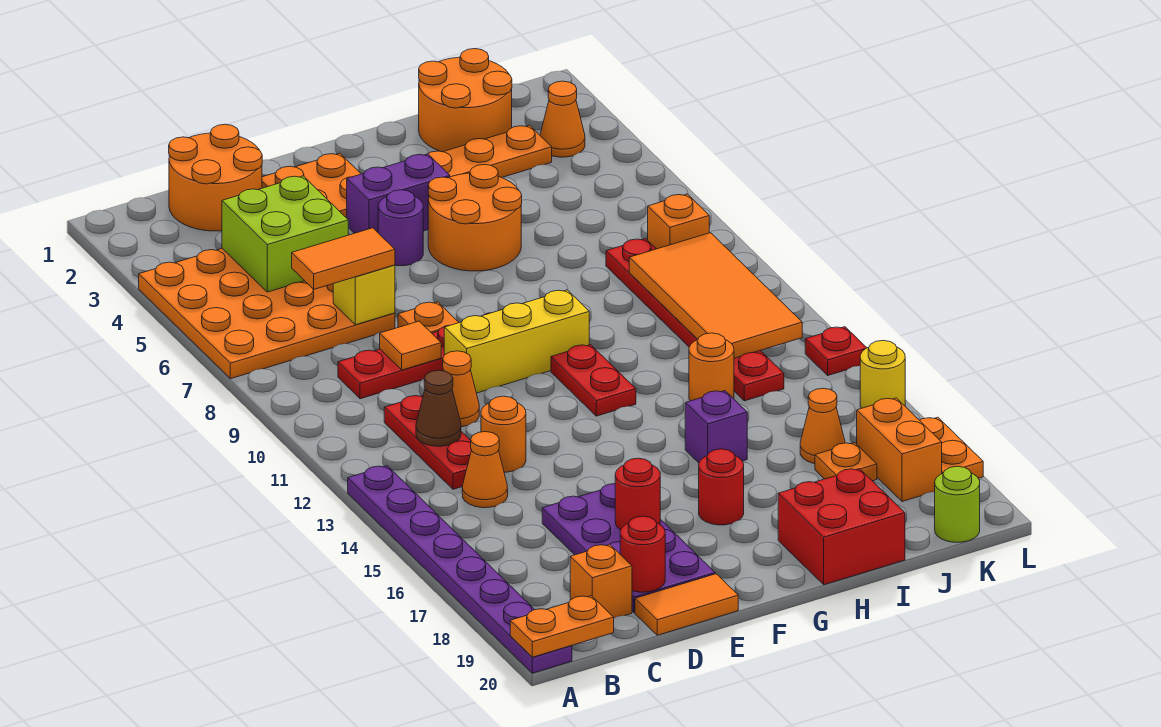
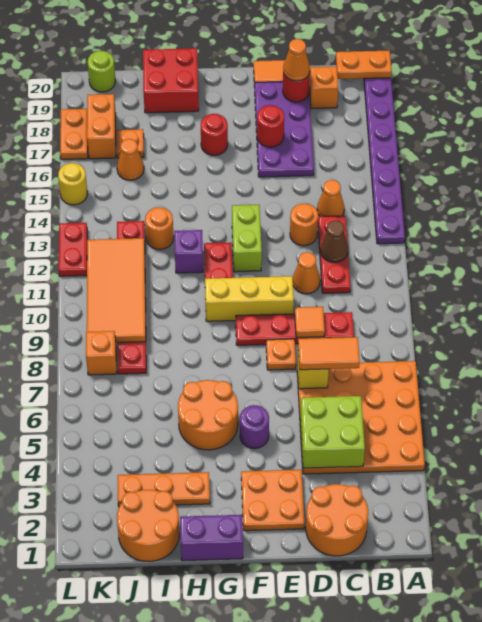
purple brick F4:G4 level 1 -> purple brick G1:H1 level 1
none -> lime brick F12:F13 level 1
purple brick H15 level 1 -> purple brick H12 level 1
orange cone K3 level 1 -> orange cone D19 level 3
red plate L13 level 1 -> red plate L12:L13 level 1

